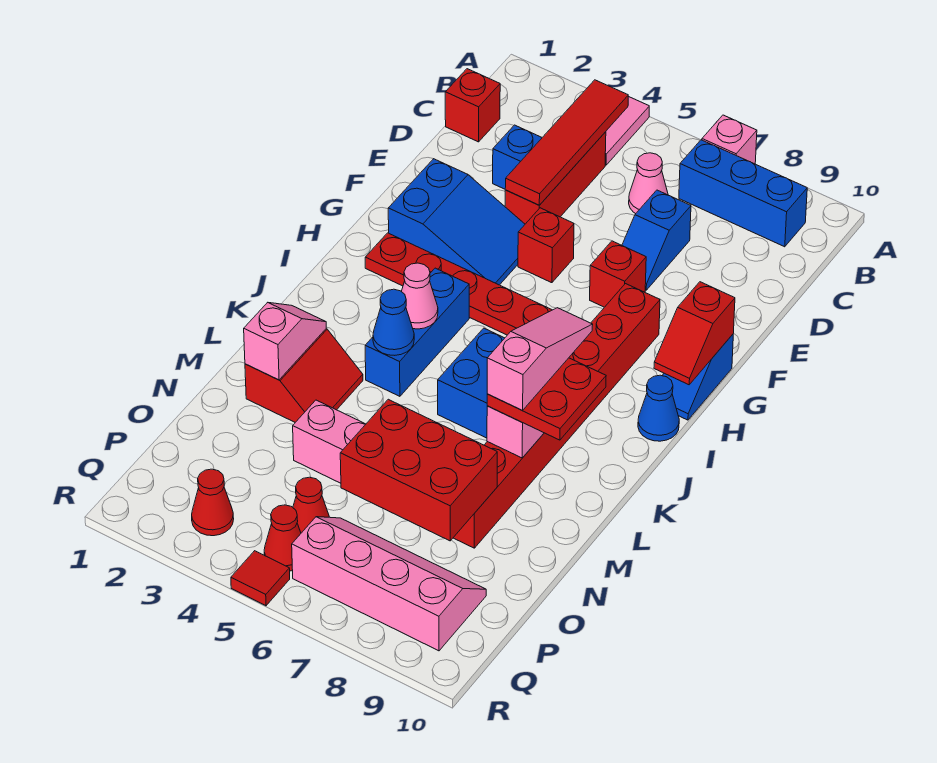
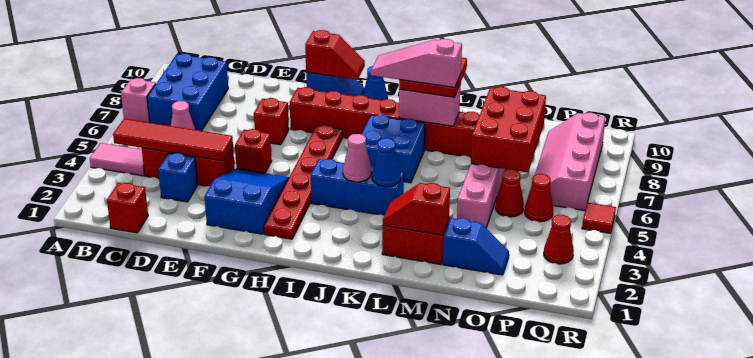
blue brick B7:B9 level 1 -> blue brick B7:C9 level 1
blue slope D7:E7 level 1 top D -> blue slope N2:O2 level 1 top N
pink slope L2:M2 level 2 top M -> red slope L2:M2 level 2 top M
red cone Q5 level 1 -> red cone O5 level 1

